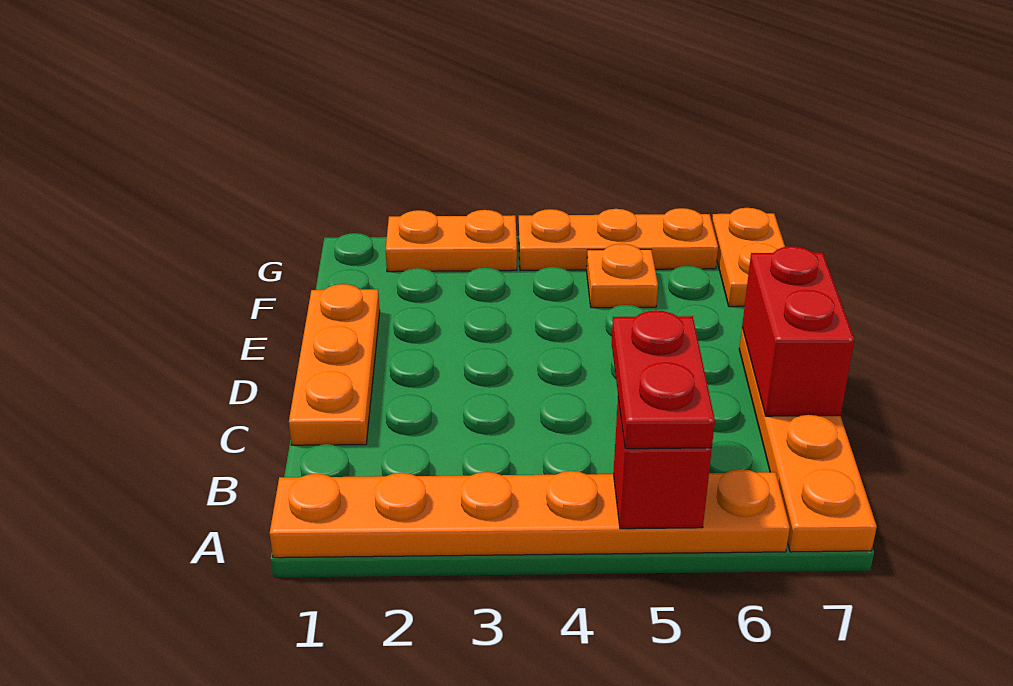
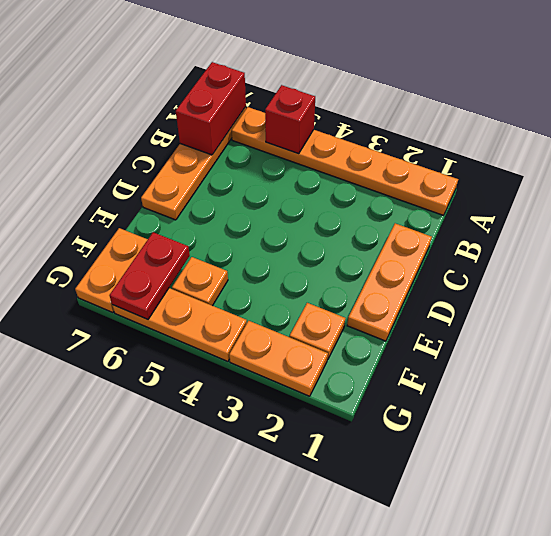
red plate A5:B5 level 3 -> red plate F6:G6 level 2
red brick C7:D7 level 2 -> red brick A7:B7 level 2
none -> orange plate F2 level 1

